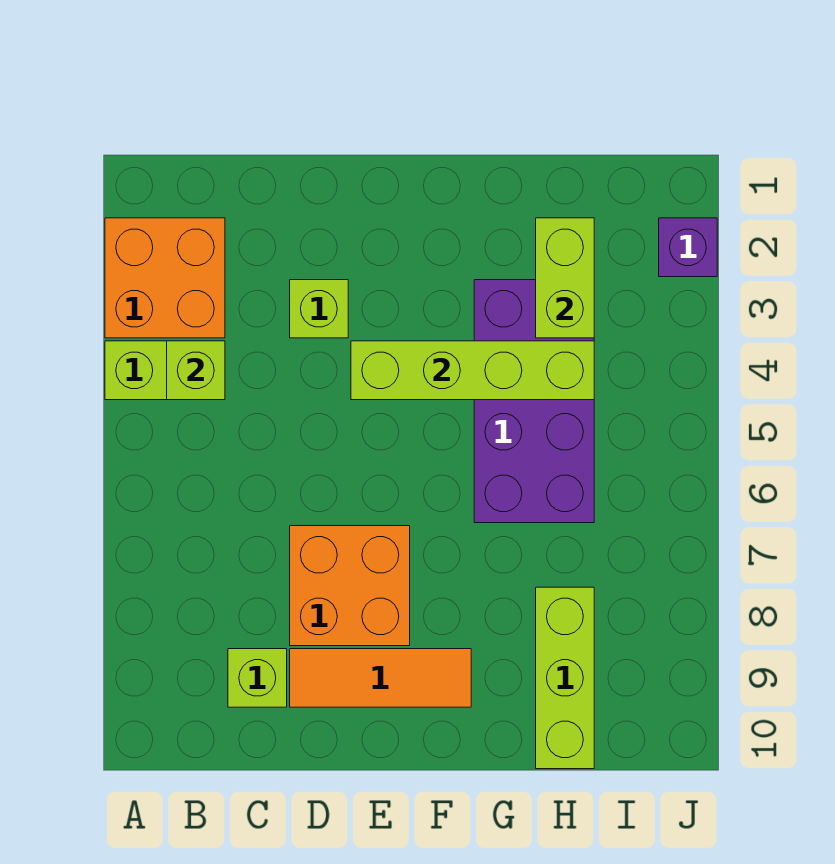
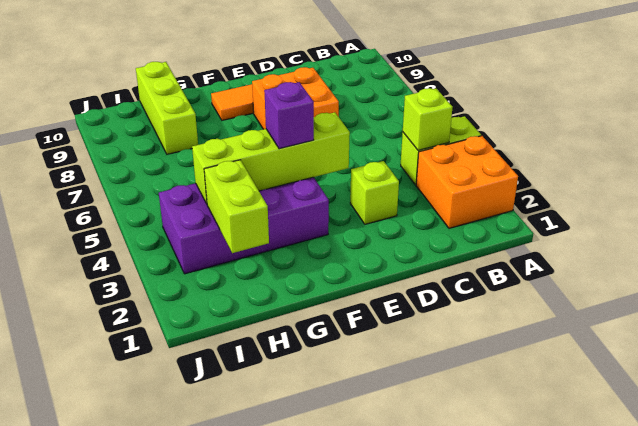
lime brick C9 level 1 -> none
purple brick G3:H6 level 1 -> purple brick F3:I4 level 1
purple brick J2 level 1 -> purple brick F4 level 3

